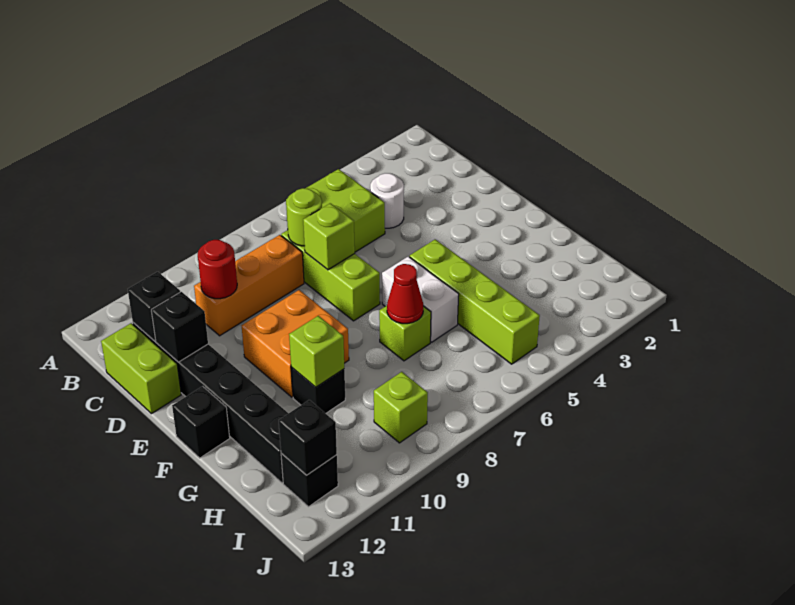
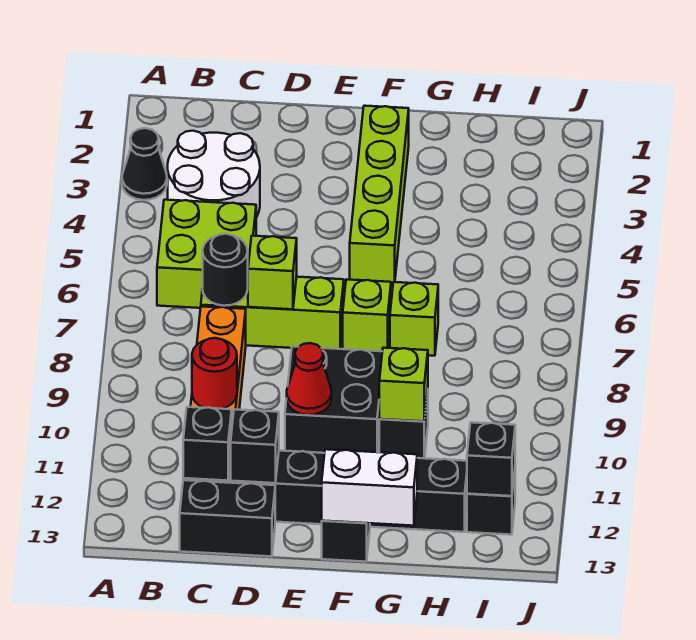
none -> black cone A3 level 1
white round brick C4 level 1 -> white round brick B3:C4 level 1
lime round brick C7 level 2 -> black round brick C7 level 2
lime brick C13:D13 level 1 -> black brick C13:D13 level 1
orange brick E9:F10 level 1 -> black brick E9:F10 level 1
lime brick F5:I5 level 1 -> lime brick F2:F5 level 1
white brick F6:G6 level 1 -> white brick F13:G13 level 2
red cone G7 level 2 -> red cone E10 level 2
lime brick I9 level 1 -> lime brick F7 level 1

